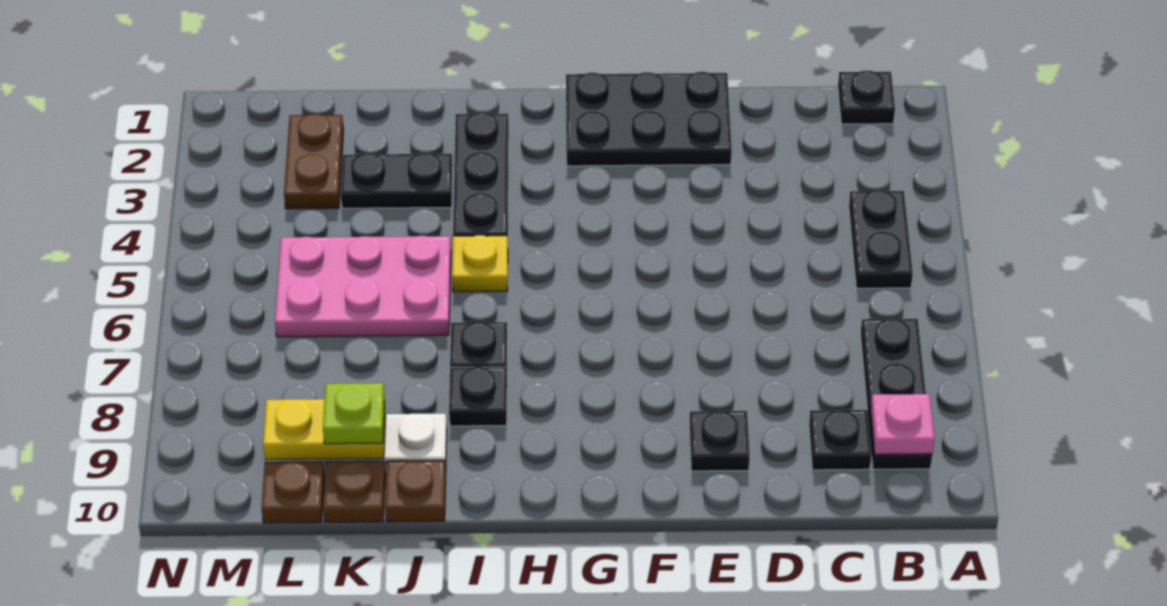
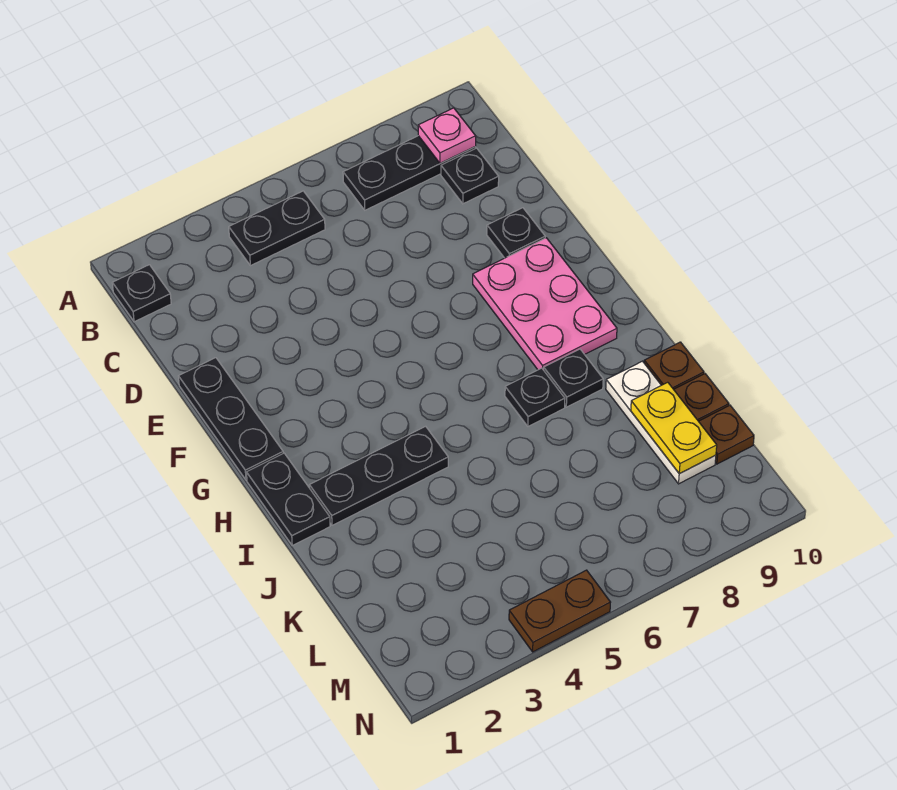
black plate E1:G2 level 1 -> black plate E1:G1 level 1
yellow plate I5 level 1 -> none
black plate J3:K3 level 1 -> black plate H1:I1 level 1
pink plate J5:L6 level 1 -> pink plate F8:H9 level 1
lime plate K9 level 3 -> none
brown plate L2:L3 level 1 -> brown plate N4:N5 level 1

